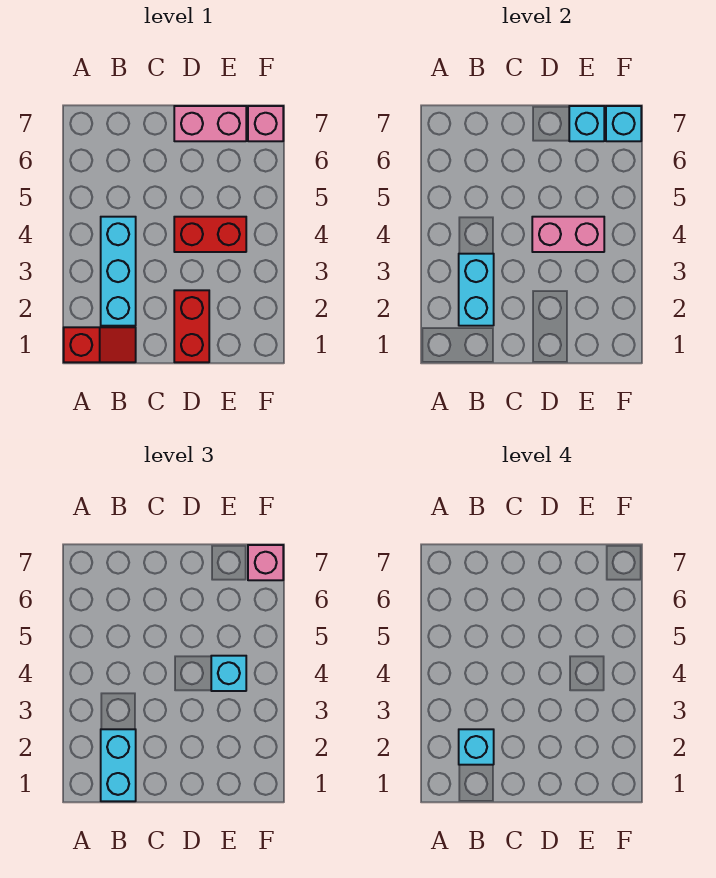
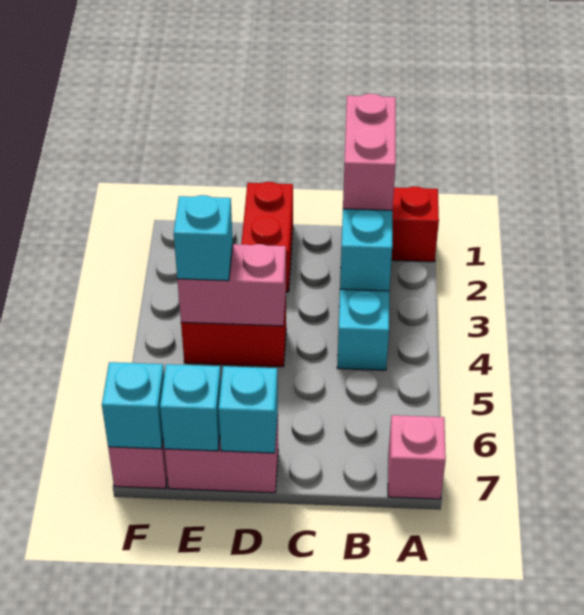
cyan brick B1:B2 level 3 -> pink brick B1:B2 level 3
cyan brick B2 level 4 -> cyan brick D7 level 2
pink brick F7 level 3 -> pink brick A7 level 1

